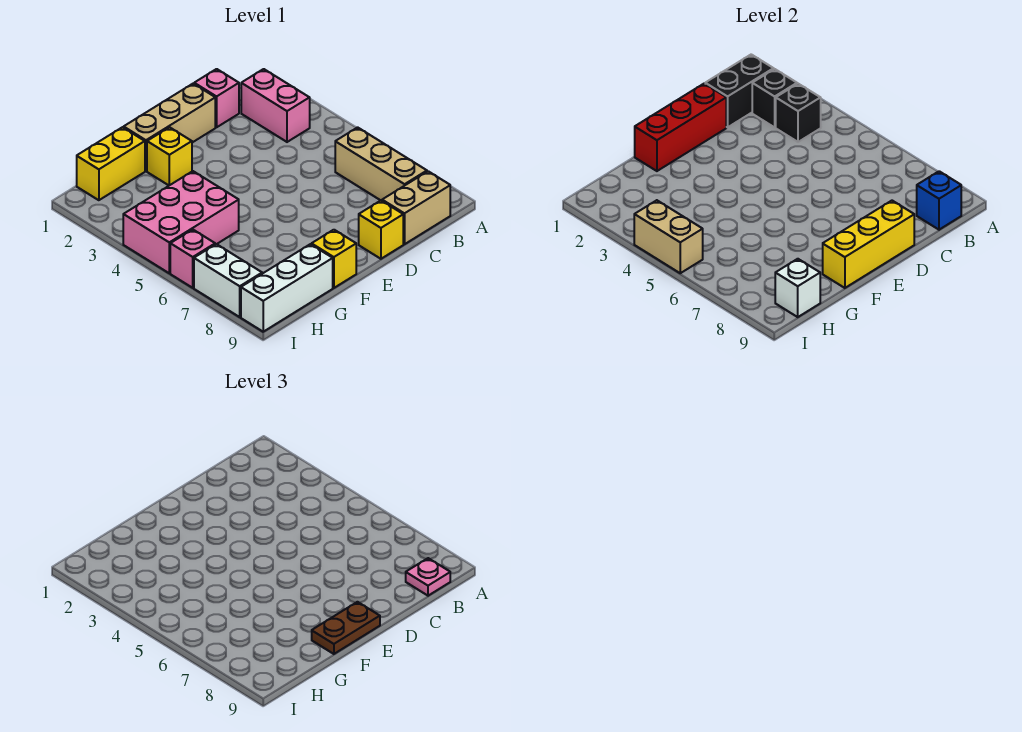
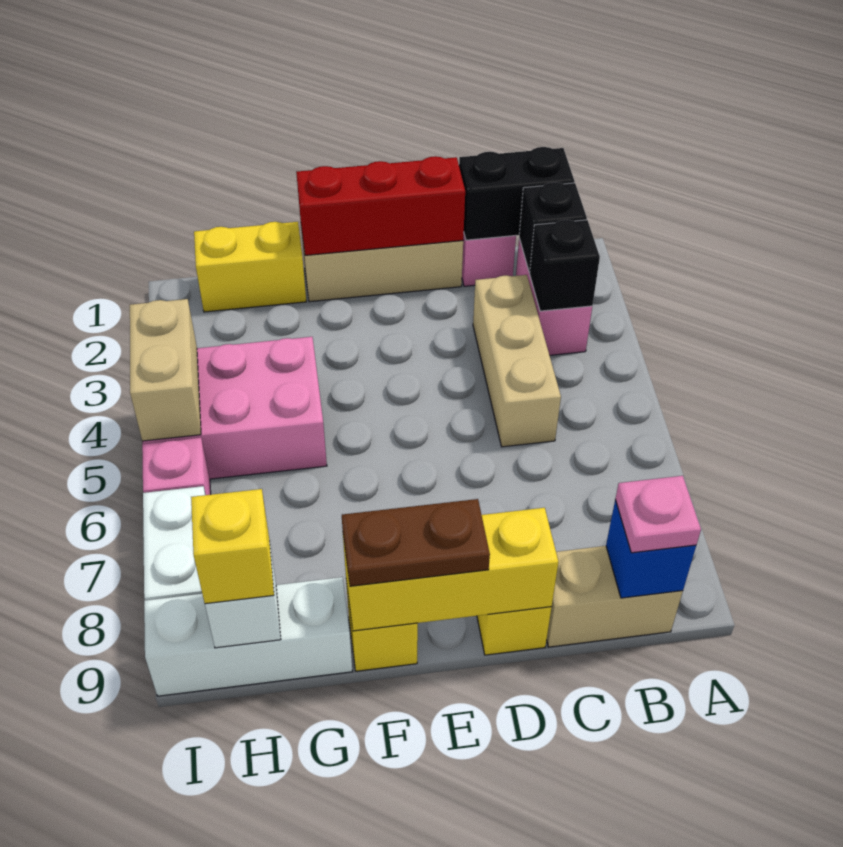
tan brick B6:B8 level 1 -> tan brick C3:C5 level 1
yellow brick F2 level 1 -> yellow brick H9 level 3

